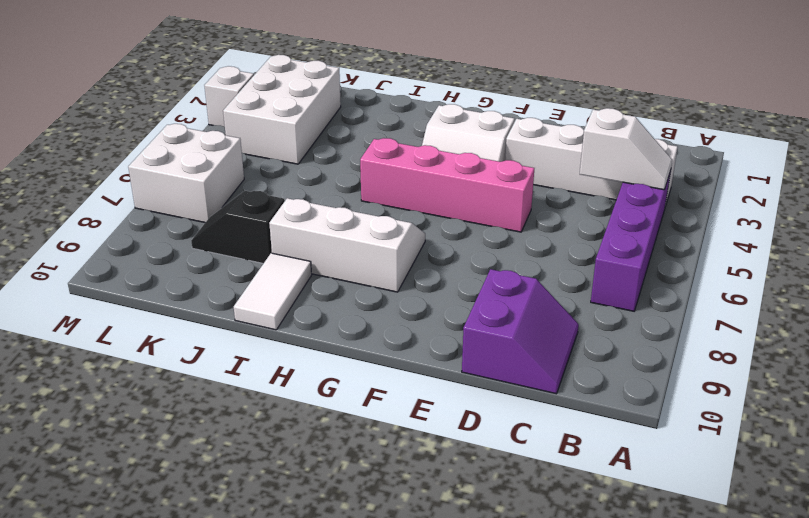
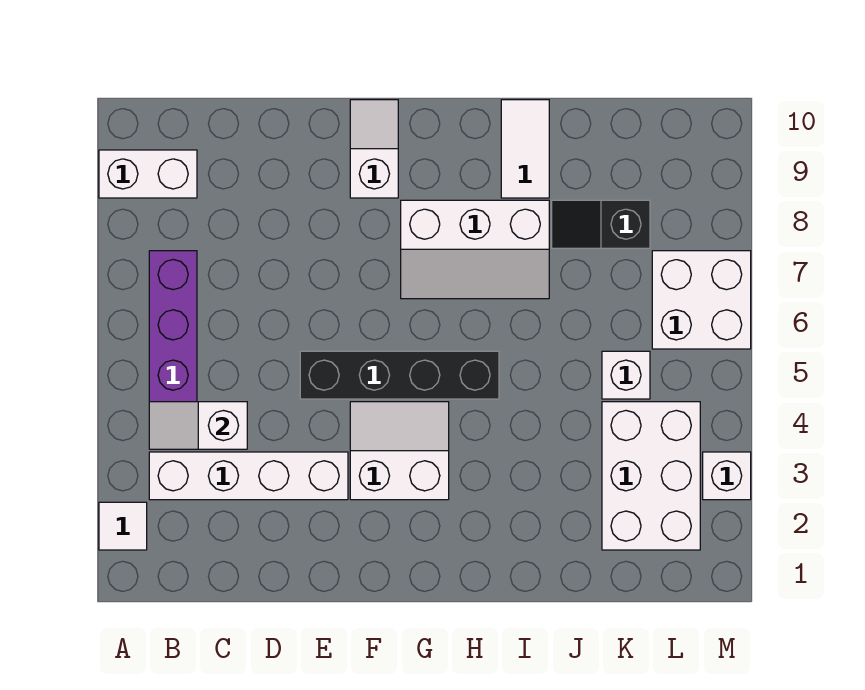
none -> white tile A2 level 1
none -> white brick A9:B9 level 1
purple slope C9:D10 level 1 top D -> none
pink brick E5:H5 level 1 -> black brick E5:H5 level 1
none -> white slope F9:F10 level 1 top 9
black slope J8:K8 level 1 top J -> black slope J8:K8 level 1 top K
none -> white brick K5 level 1

